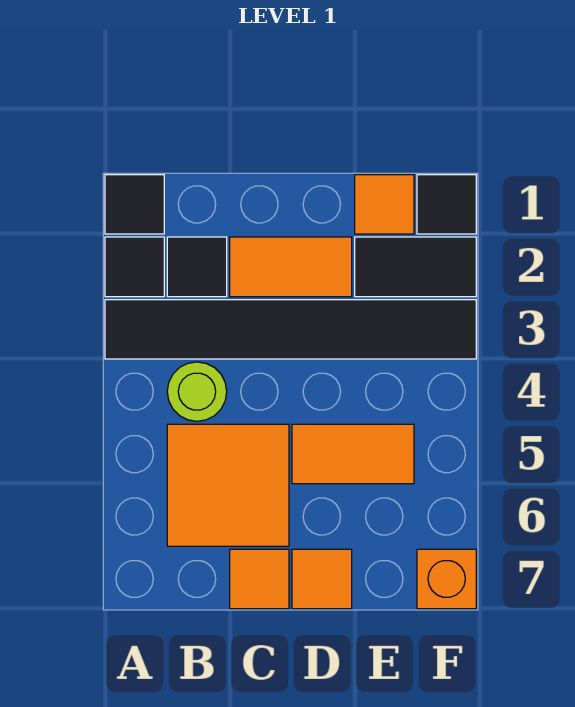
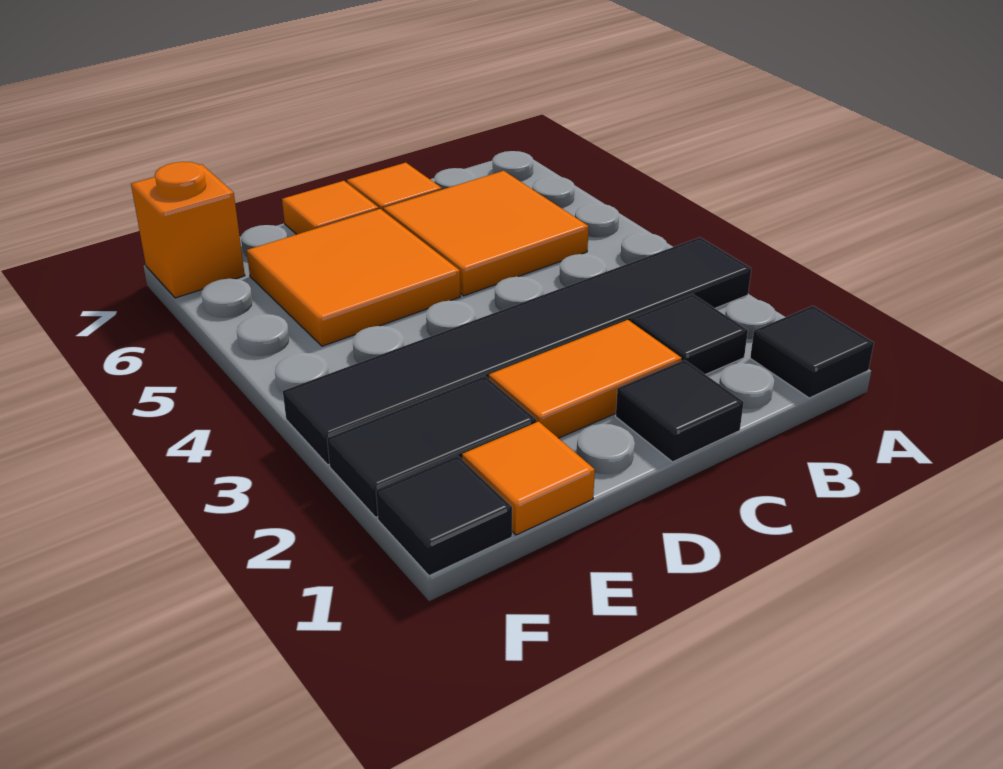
black tile A2 level 1 -> black tile C1 level 1
lime round brick B4 level 1 -> none
orange tile D5:E5 level 1 -> orange tile D5:E6 level 1

